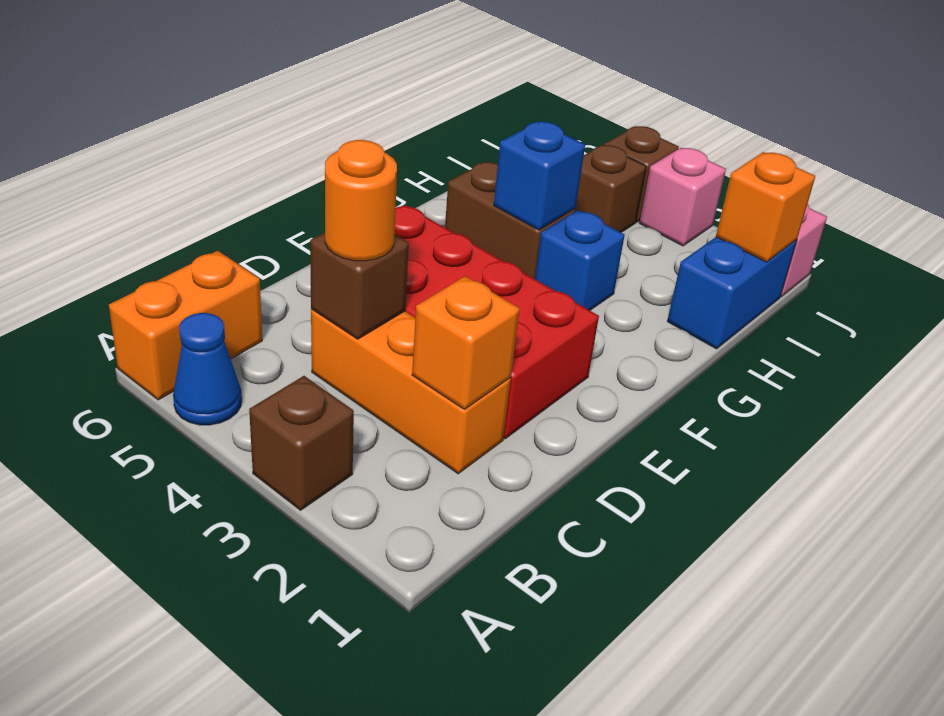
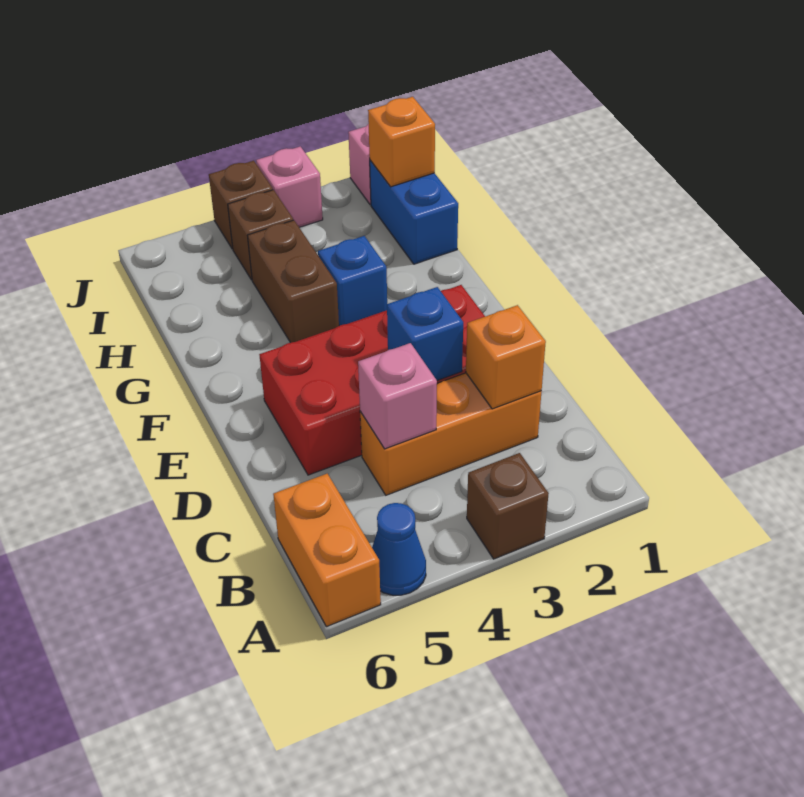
brown brick C4 level 2 -> pink brick C4 level 2
orange round brick C4 level 3 -> none
brown brick G4:G5 level 1 -> brown brick G4:H4 level 1
blue brick G4 level 2 -> blue brick D3 level 2

